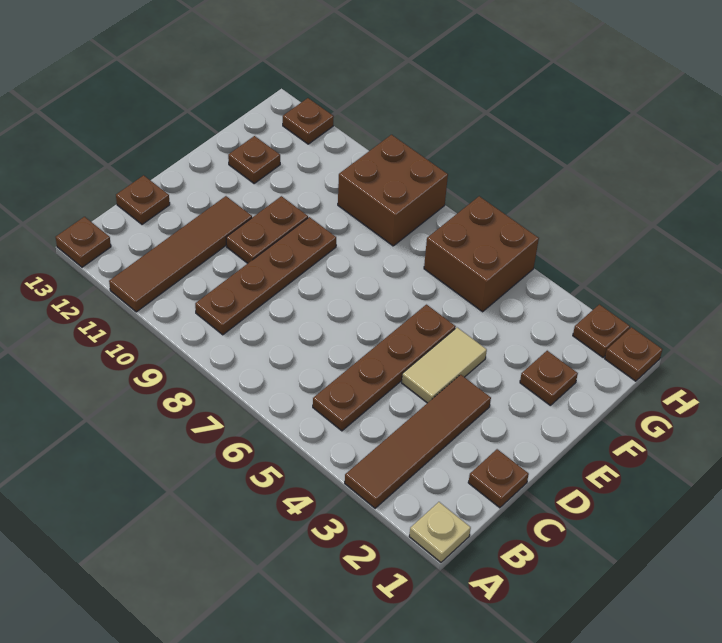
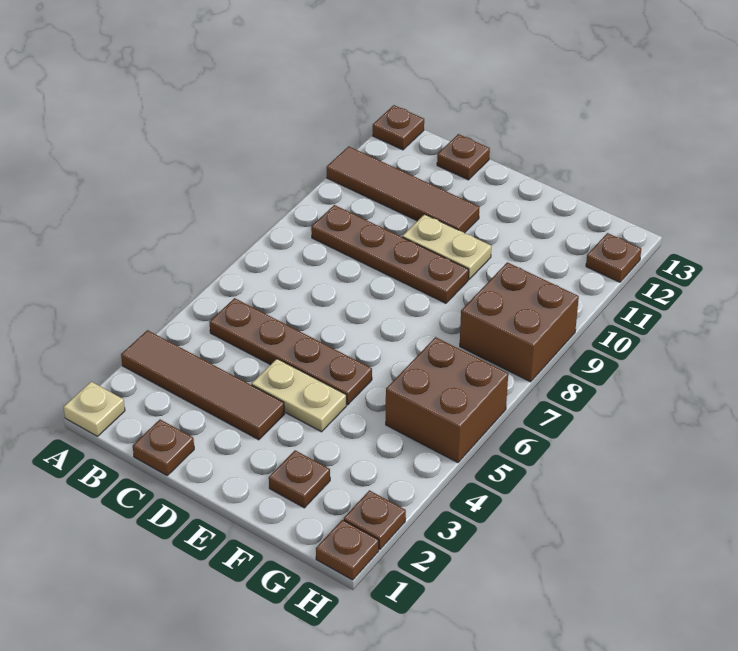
tan tile D4:E4 level 1 -> tan plate D4:E4 level 1
brown plate D10:E10 level 1 -> tan plate D10:E10 level 1
brown plate F12 level 1 -> none

